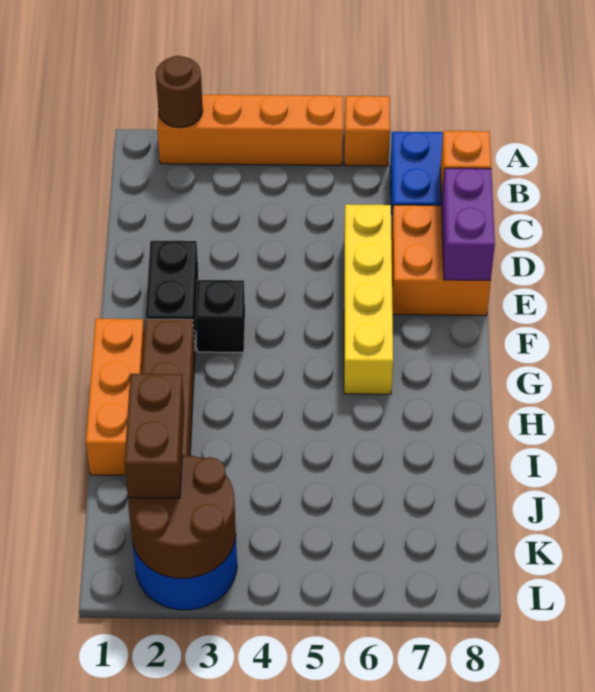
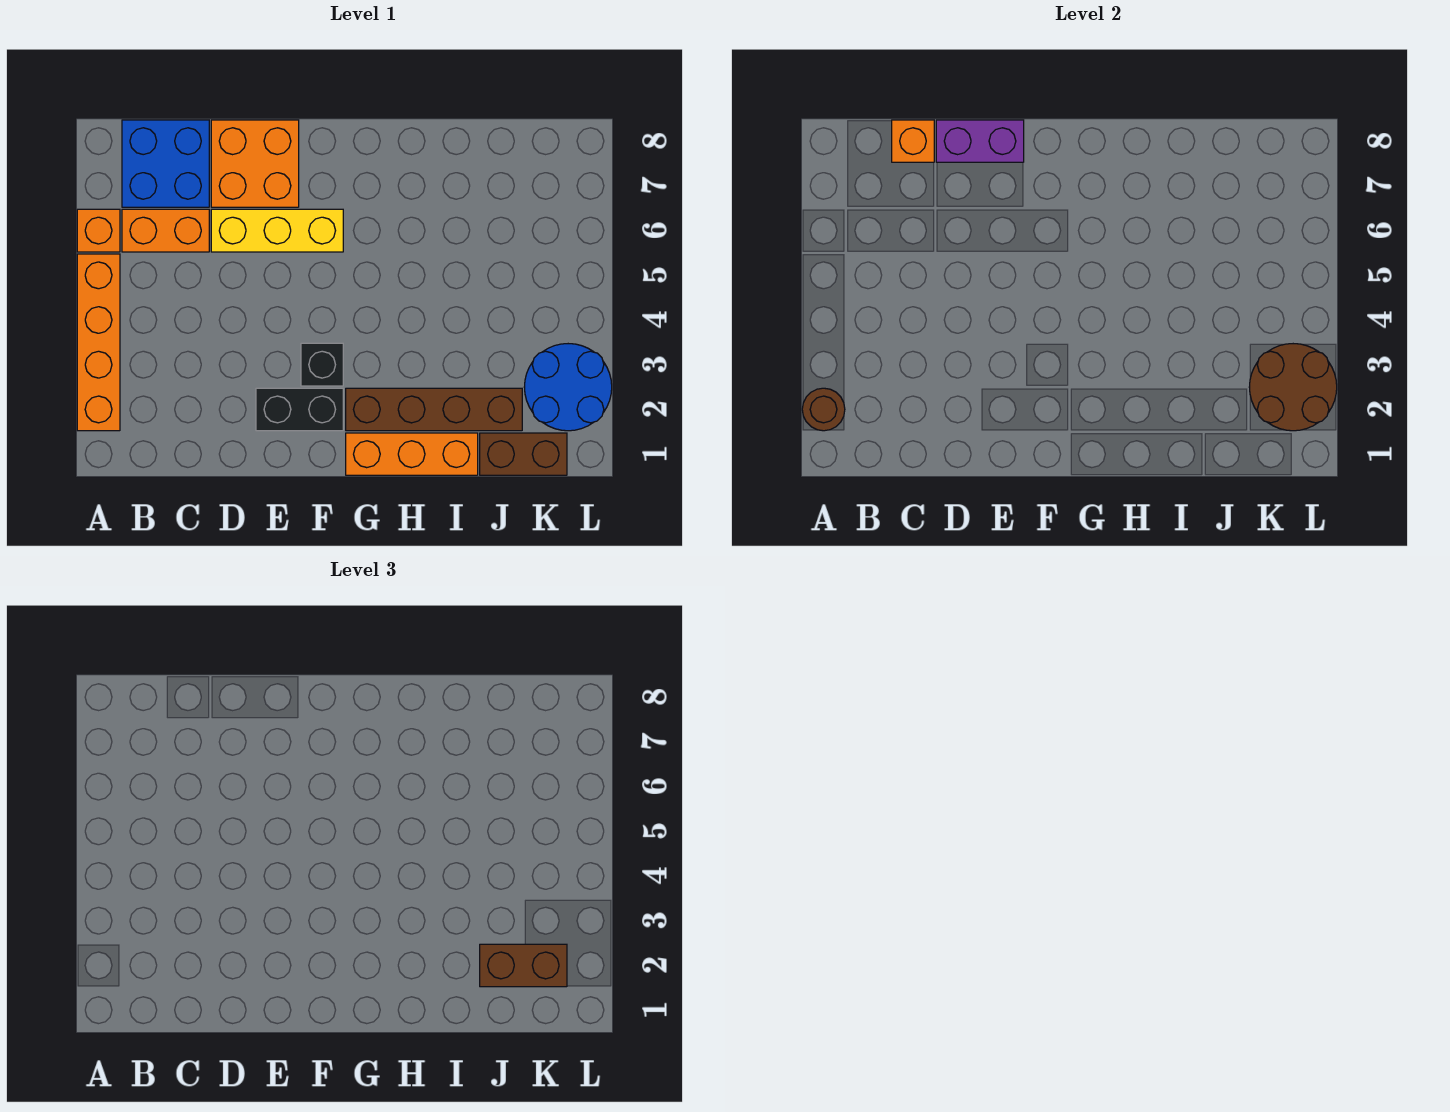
none -> orange brick B6:C6 level 1
yellow brick D6:G6 level 1 -> yellow brick D6:F6 level 1
none -> brown brick J1:K1 level 1

